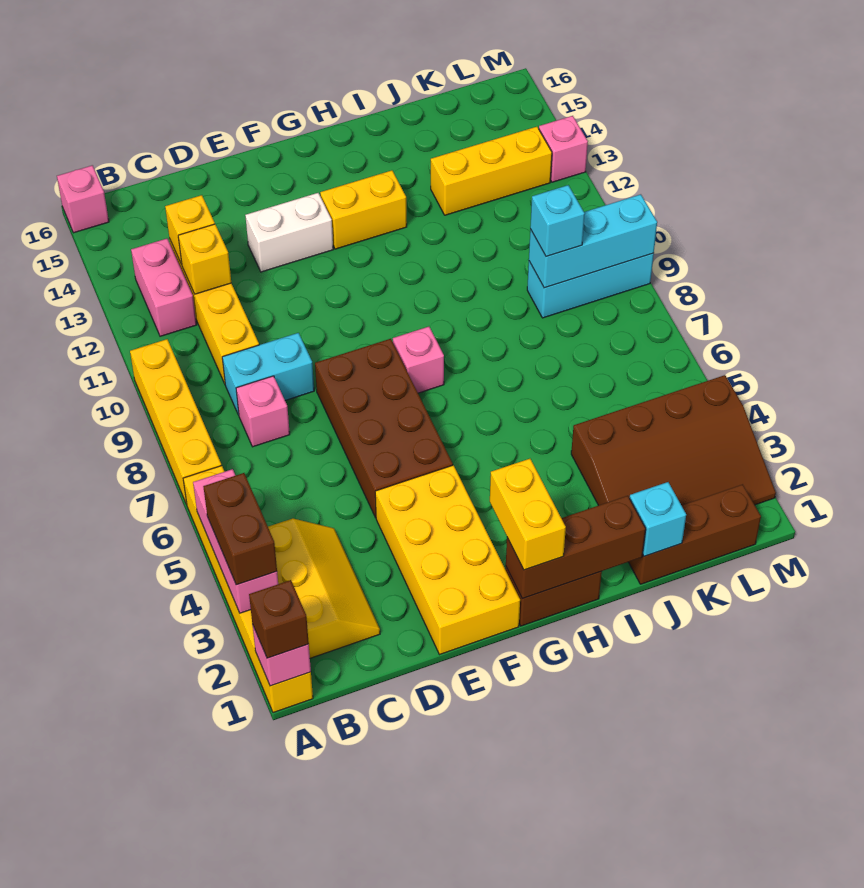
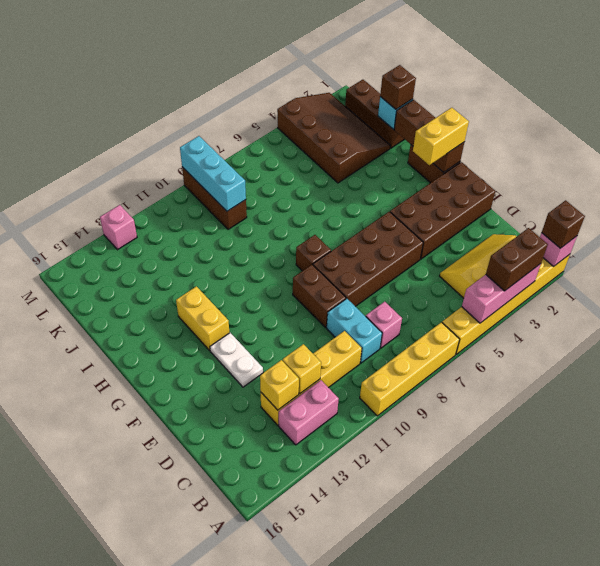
pink brick A16 level 1 -> none
yellow brick E1:F4 level 1 -> brown brick E1:F4 level 1
none -> brown brick E9:F9 level 1
white brick E13:F13 level 1 -> white plate E13:F13 level 1
pink brick G8 level 1 -> brown brick G8 level 1
none -> brown brick J1 level 3
yellow brick J13:L13 level 1 -> none
cyan brick K9:M9 level 1 -> brown brick K9:M9 level 1
cyan brick K9 level 3 -> none

